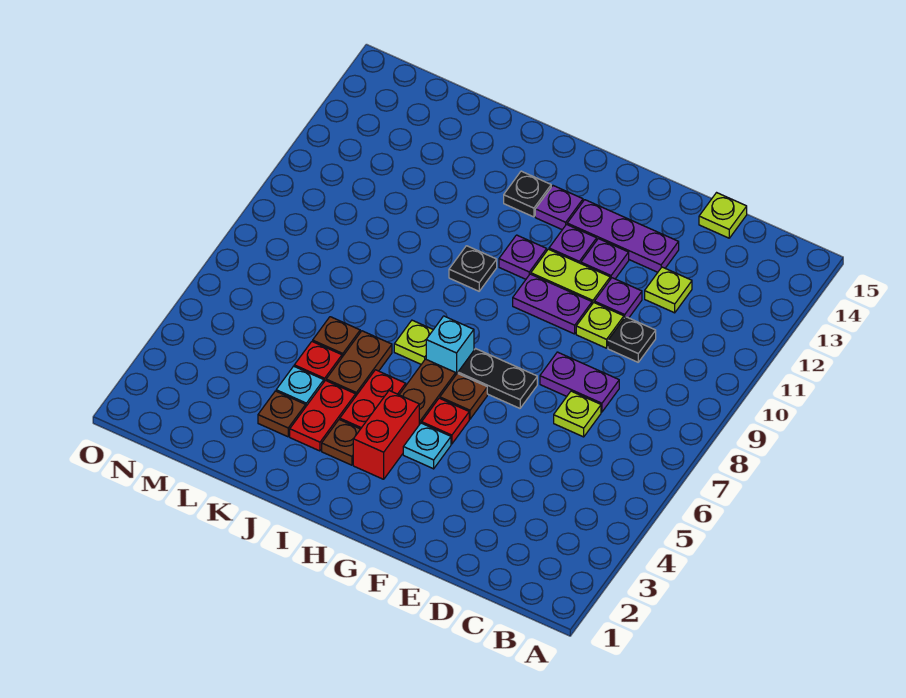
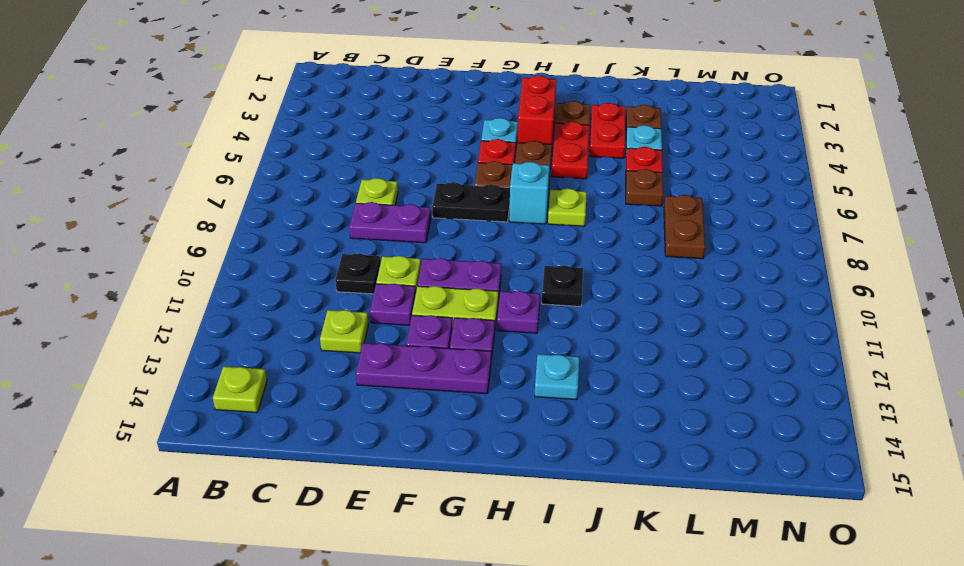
lime plate D15 level 1 -> lime plate B14 level 1
purple plate H13 level 1 -> none
black plate I13 level 1 -> cyan plate I13 level 1
brown plate J5:J6 level 1 -> brown plate L7:L8 level 1

